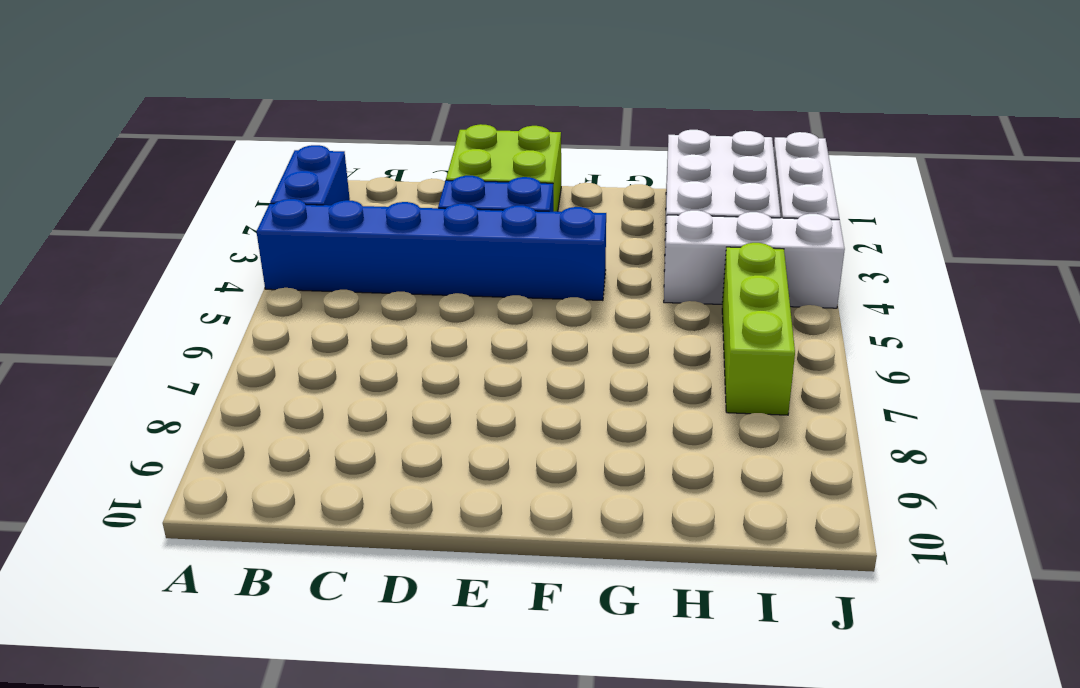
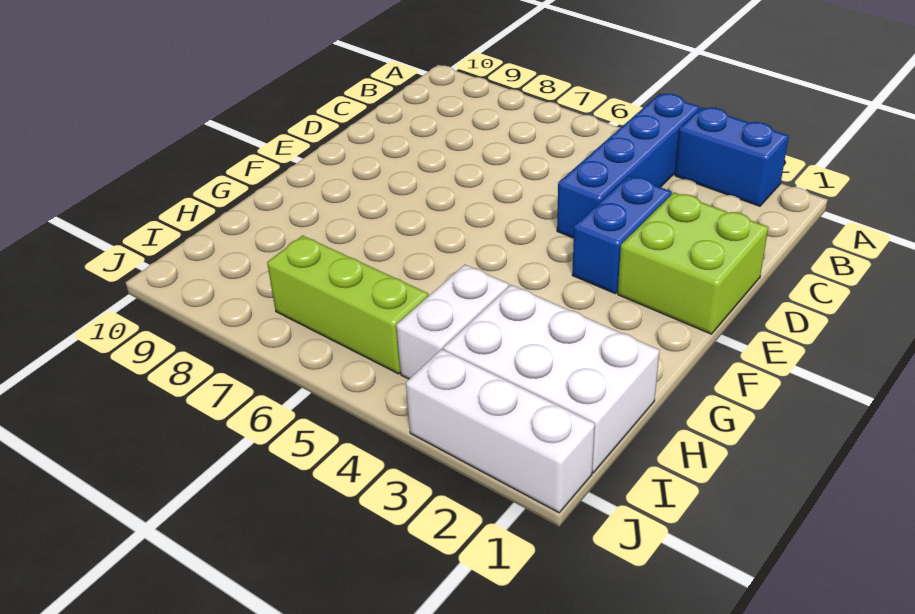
blue brick A4:F4 level 1 -> blue brick A4:D4 level 1
white brick H4:J4 level 1 -> white brick H4:I4 level 1

